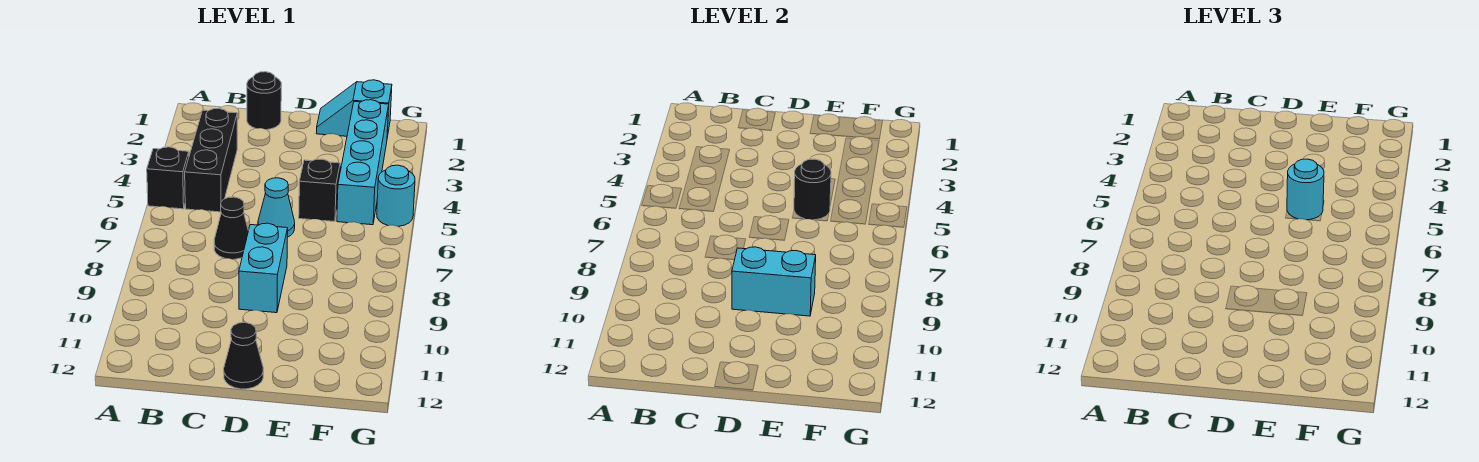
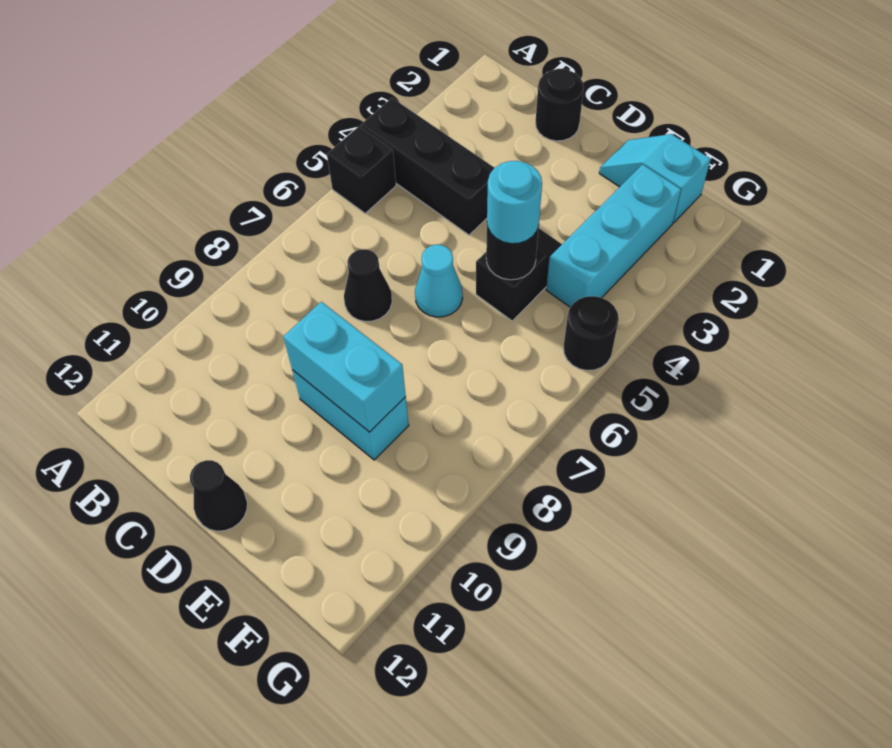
black brick B3:B5 level 1 -> black brick A4:C4 level 1
cyan brick D8:D9 level 1 -> cyan brick D9:E9 level 1
cyan brick F2:F5 level 1 -> cyan brick F2:F4 level 1
cyan round brick G5 level 1 -> black round brick G5 level 1

